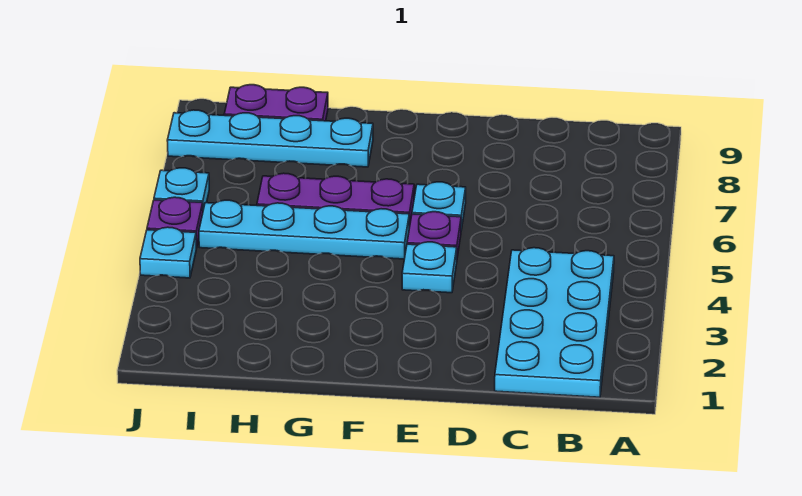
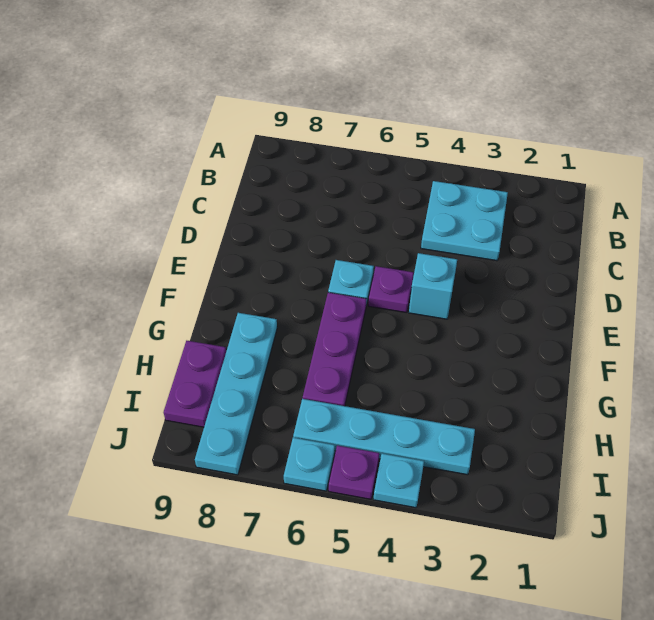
cyan plate B1:C4 level 1 -> cyan plate B3:C4 level 1
cyan plate E4 level 1 -> cyan brick E4 level 1
cyan plate F5:I5 level 1 -> cyan plate I3:I6 level 1

